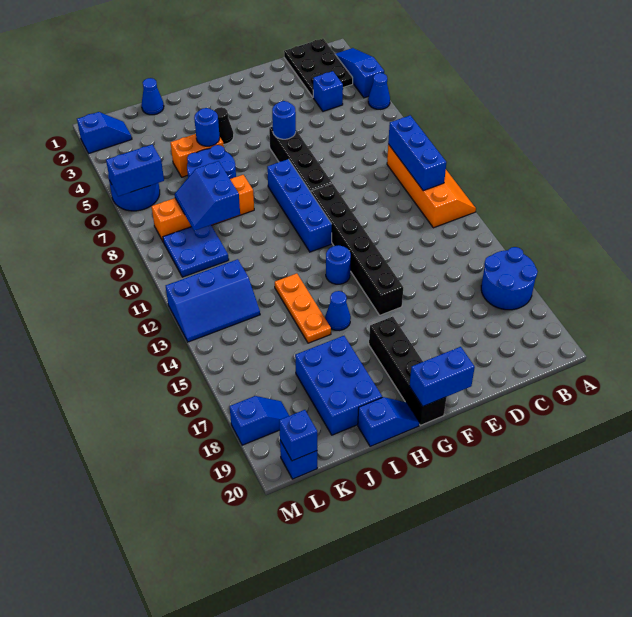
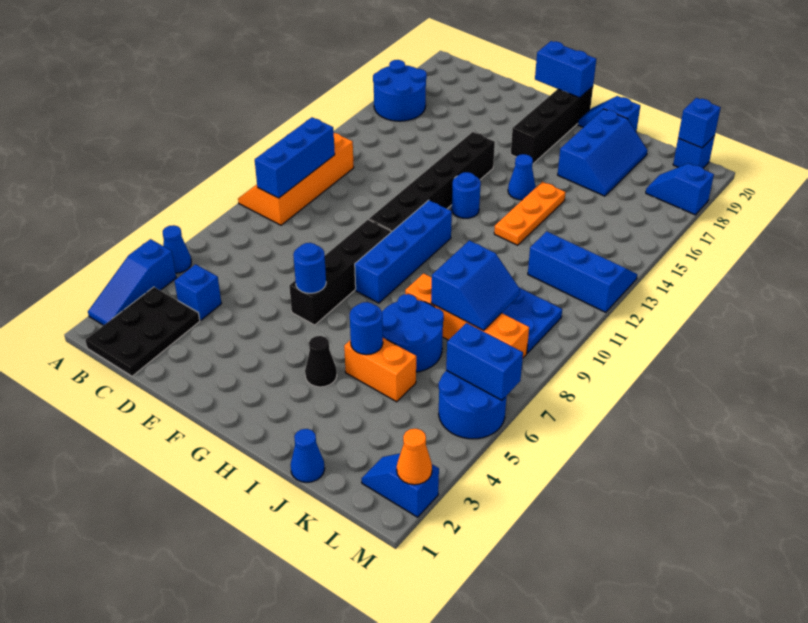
blue brick I17:J19 level 1 -> blue slope I17:J19 level 1 top I
none -> orange cone M2 level 2

